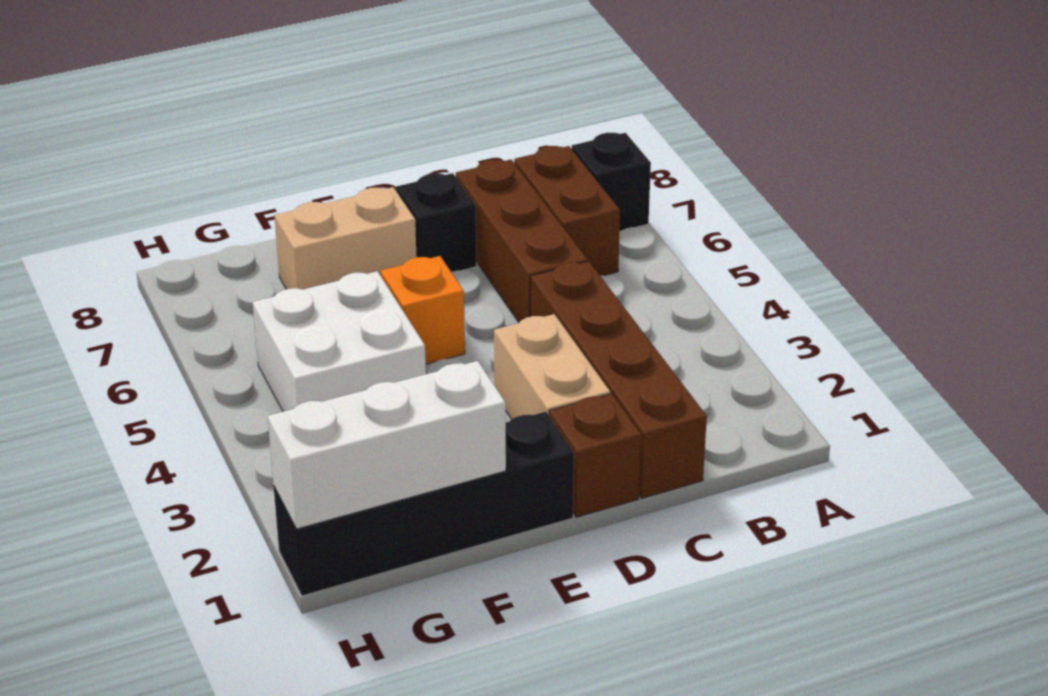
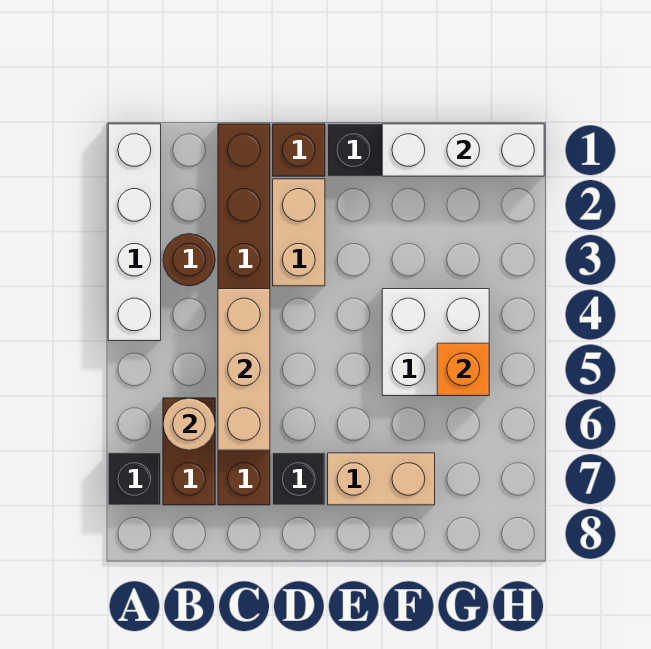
none -> white brick A1:A4 level 1
none -> brown round brick B3 level 1
none -> tan round brick B6 level 2
none -> tan brick C4:C6 level 2
orange brick E5 level 1 -> orange brick G5 level 2

